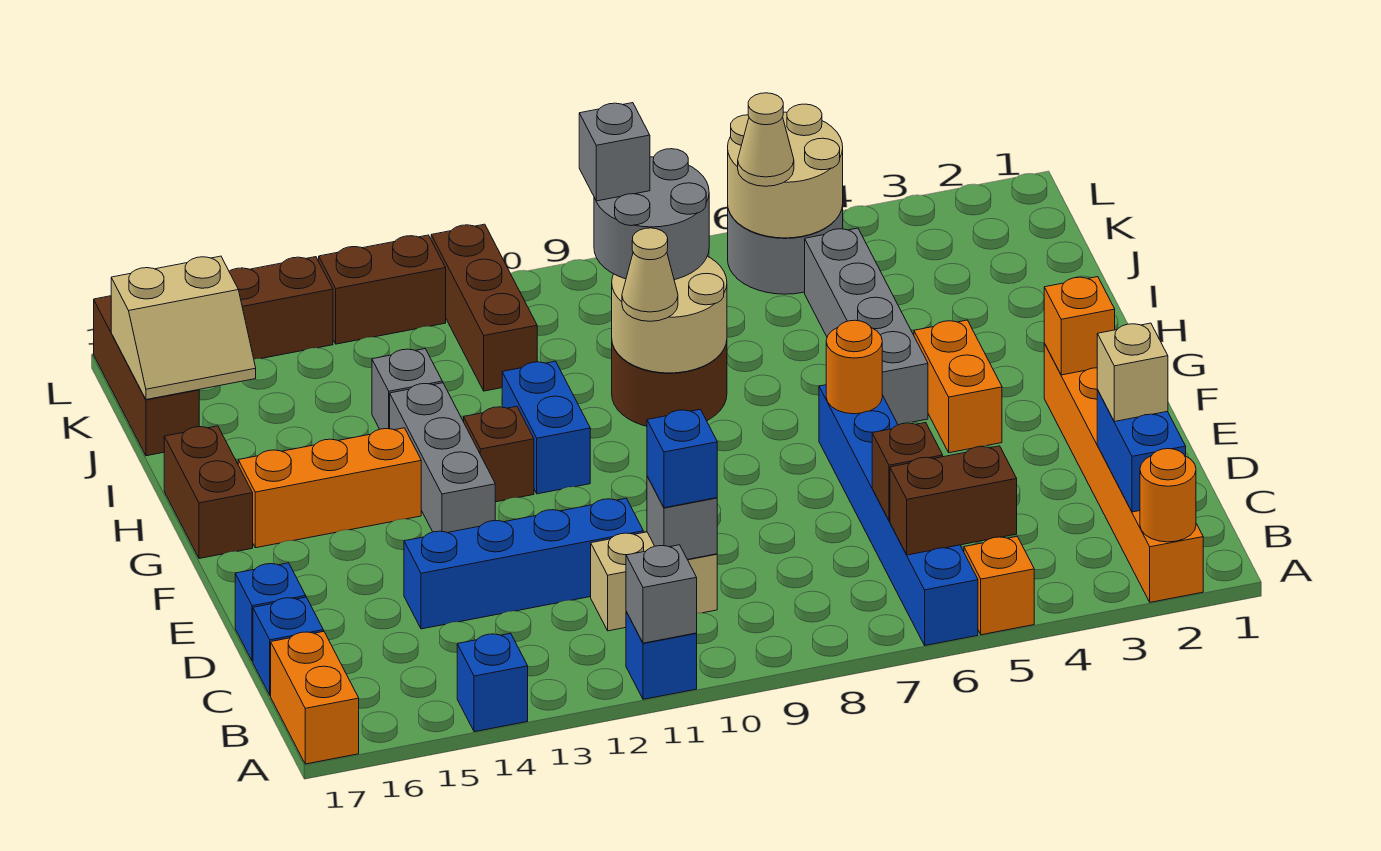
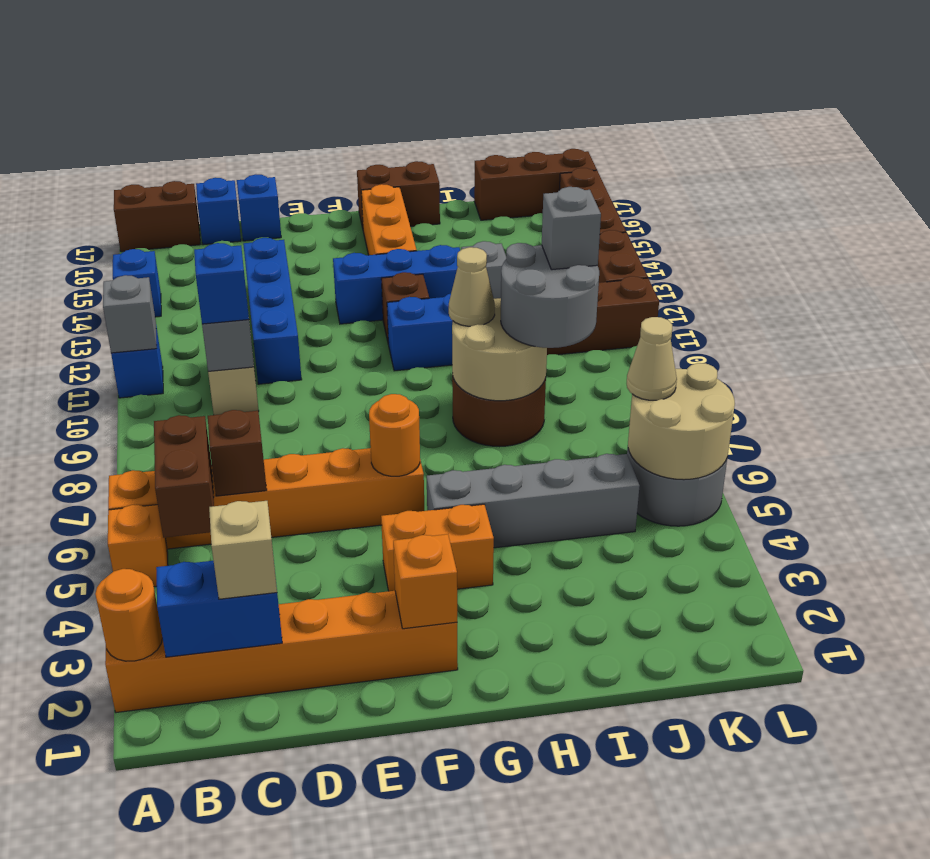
blue brick A6:F6 level 1 -> orange brick A6:F6 level 1
orange brick A17:B17 level 1 -> brown brick A17:B17 level 1
grey brick F13:H13 level 1 -> blue brick F13:H13 level 1
tan slope J16:K17 level 2 top K -> none

